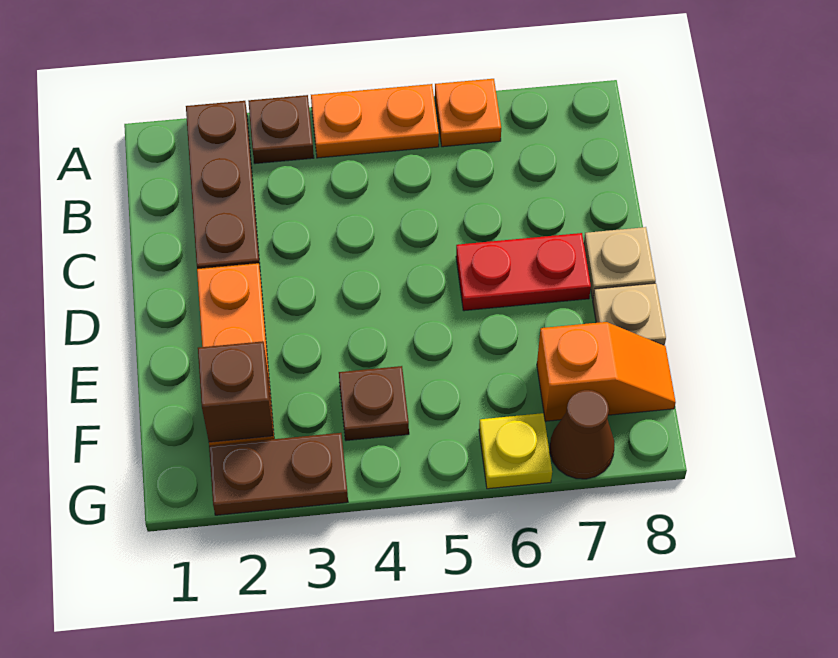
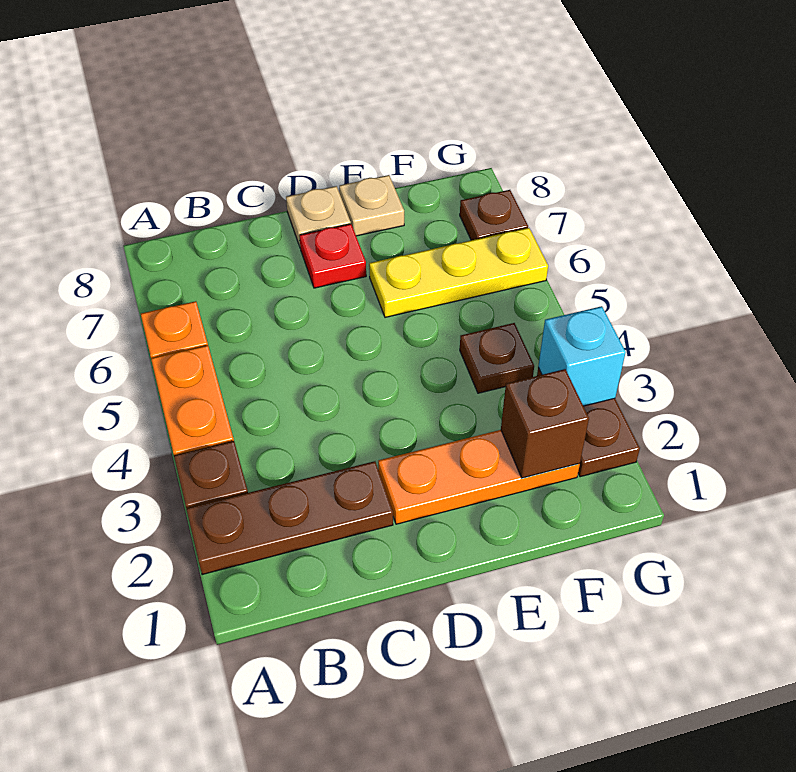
red plate D6:D7 level 1 -> red plate D7 level 1
orange slope F7:F8 level 1 top 7 -> none
none -> cyan brick G3 level 2
yellow plate G6 level 1 -> yellow plate E6:G6 level 1
brown cone G7 level 1 -> brown plate G7 level 1

